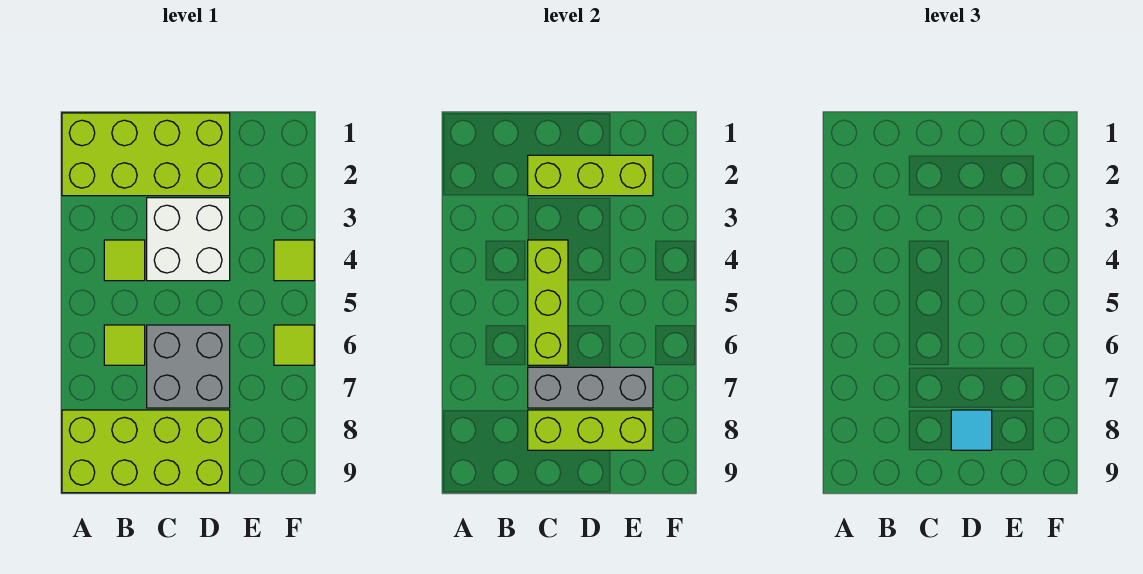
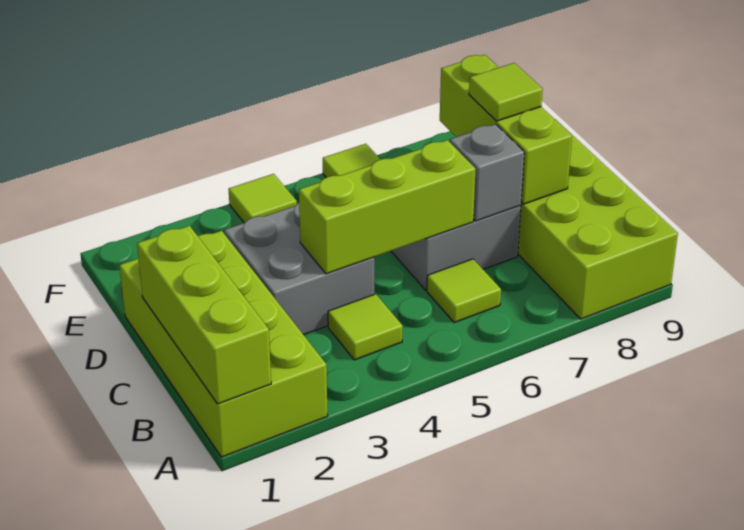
lime brick C2:E2 level 2 -> lime brick A1:C1 level 2
white brick C3:D4 level 1 -> grey brick C3:D4 level 1
grey brick C7:E7 level 2 -> grey brick C7 level 2
cyan tile D8 level 3 -> lime tile D8 level 3

